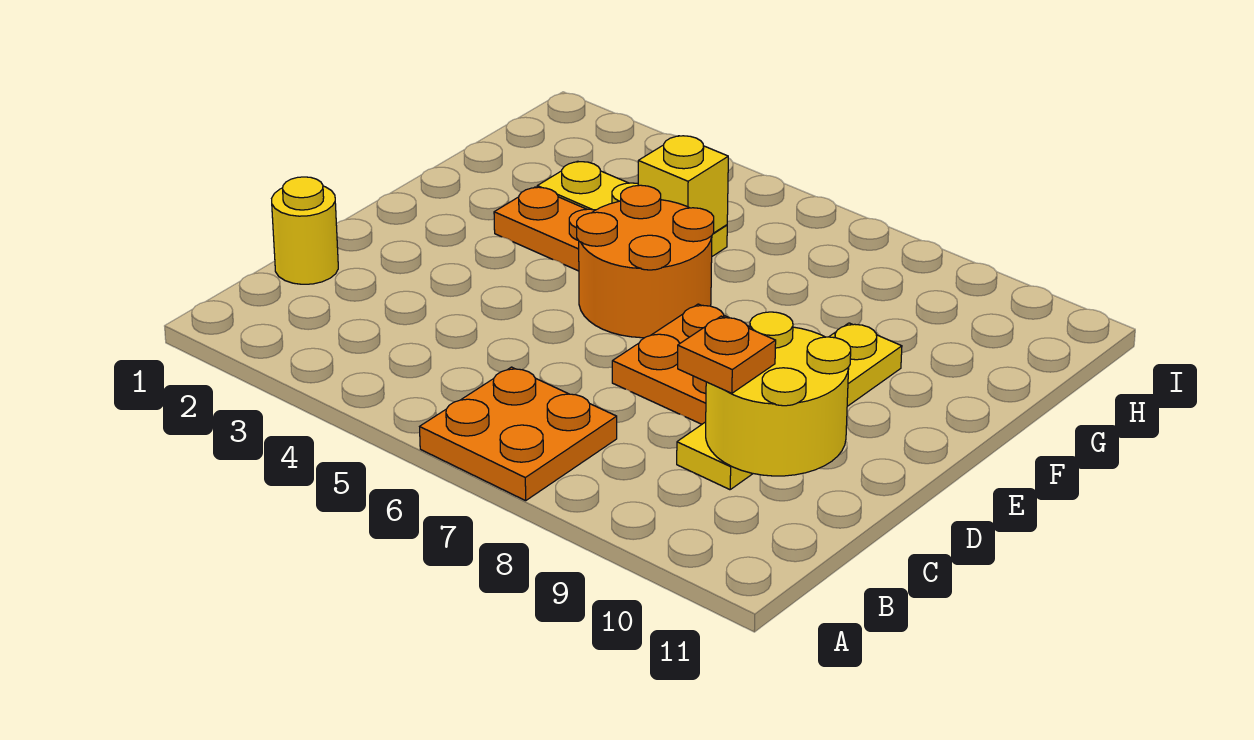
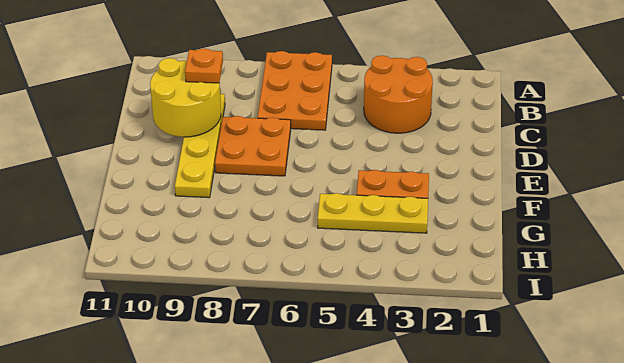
orange plate A6:B7 level 1 -> orange plate A6:C7 level 1
yellow round brick C1 level 1 -> none
orange round brick E5:F6 level 1 -> orange round brick B3:C4 level 1
yellow brick G5 level 2 -> none

